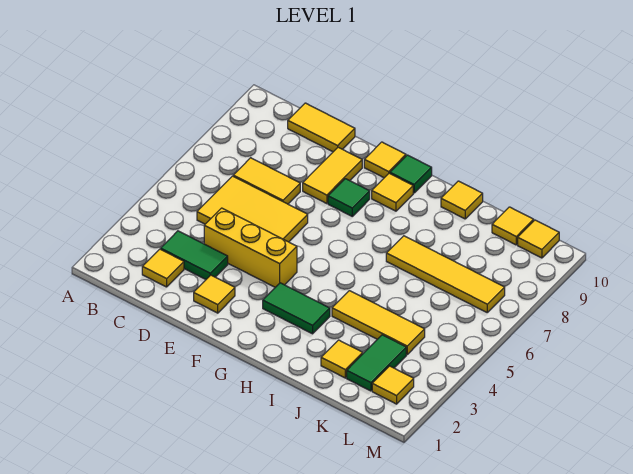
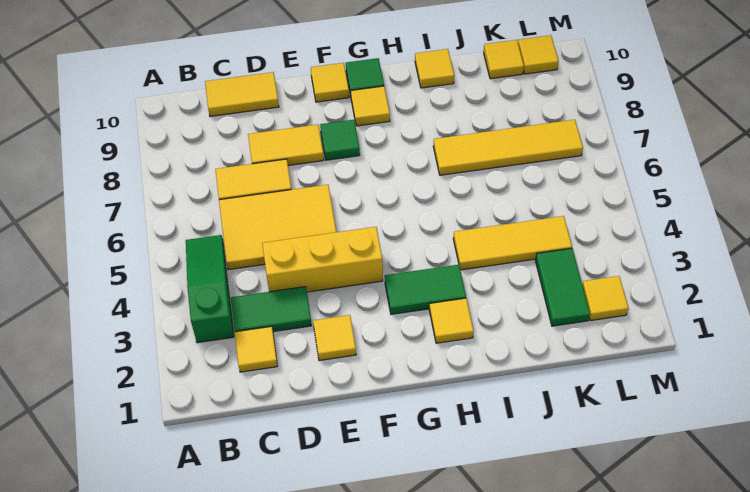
none -> green slope B3:B5 level 1 top 3
yellow tile E8:E9 level 1 -> yellow tile D8:E8 level 1
yellow tile J2 level 1 -> yellow tile H2 level 1

